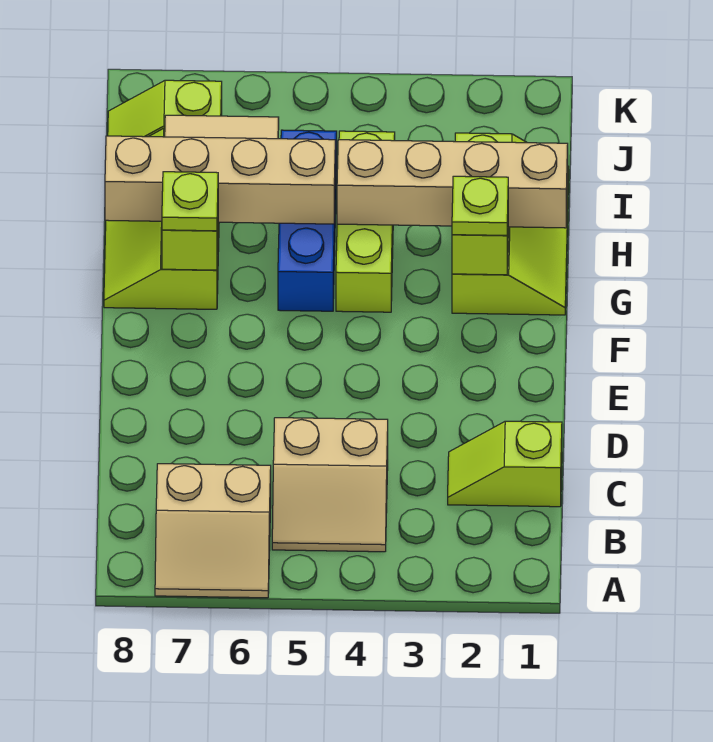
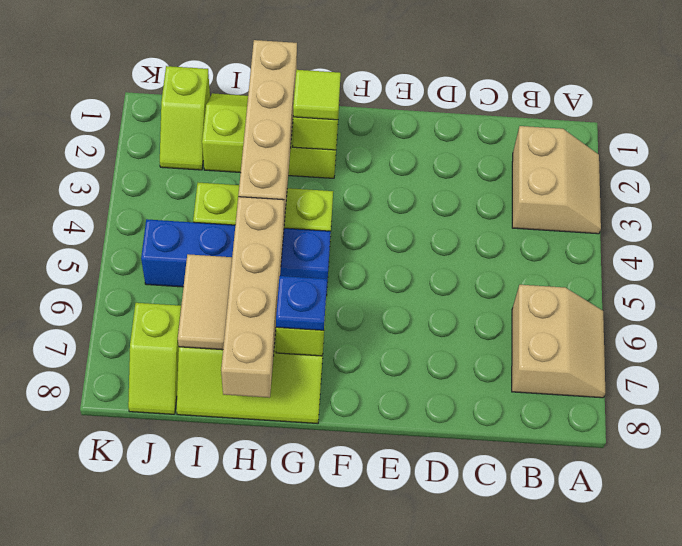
tan slope B4:C5 level 1 top C -> tan slope A2:B3 level 1 top B
lime slope C1:C2 level 1 top 1 -> lime slope J1:J2 level 1 top 1
lime plate G2 level 3 -> lime tile G2 level 3
blue brick G5:I5 level 1 -> blue brick G5:J5 level 1
lime plate G7 level 3 -> blue plate G7 level 3

